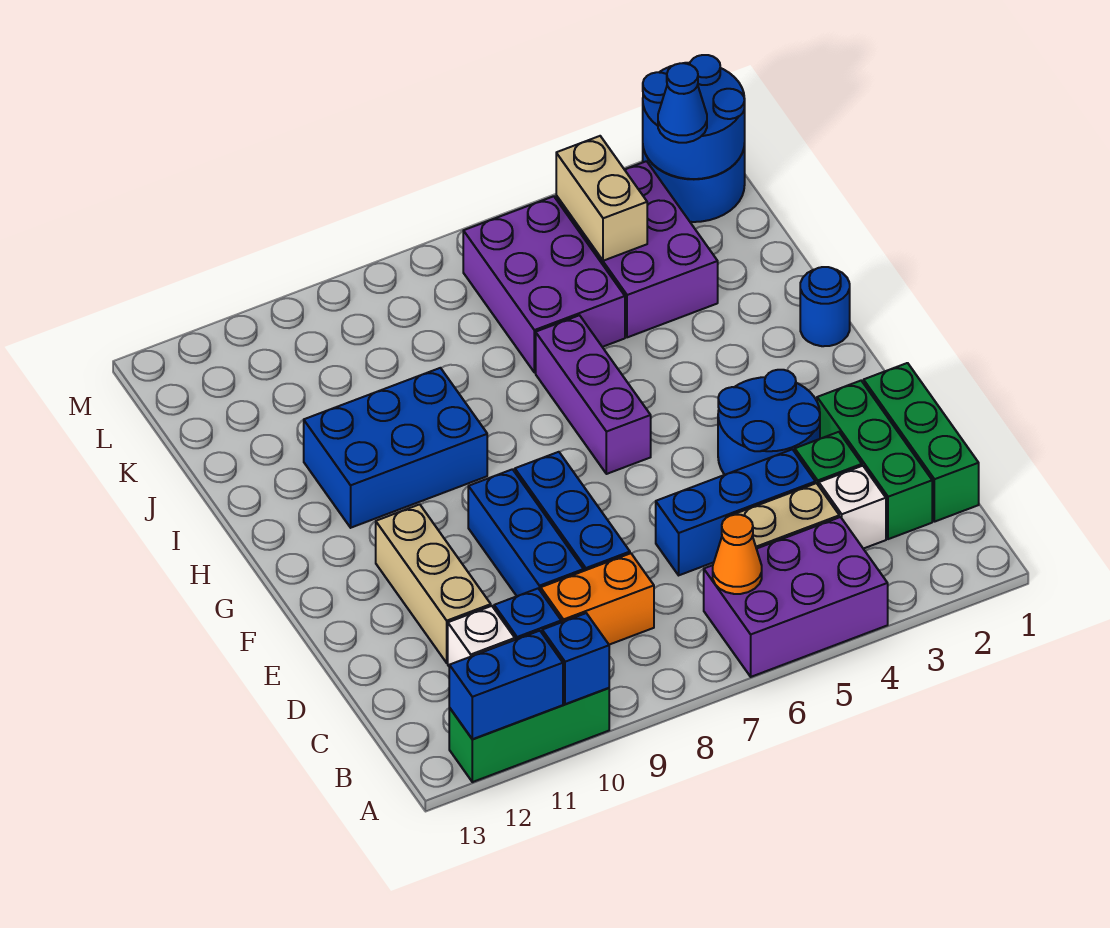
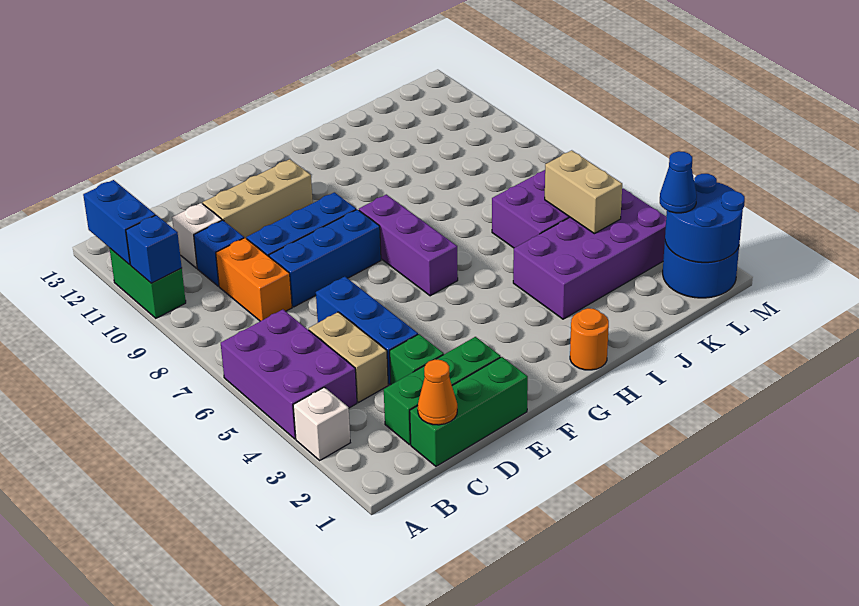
green brick A10:A12 level 1 -> green brick A10:A11 level 1
orange cone B6 level 2 -> orange cone C1 level 2
white brick C3 level 1 -> white brick A3 level 1
blue round brick E3:F4 level 1 -> none
purple brick G6:I6 level 1 -> purple brick G6:G8 level 1
blue round brick H1 level 1 -> orange round brick H1 level 1
blue brick H9:I11 level 1 -> none
purple brick J3:L4 level 1 -> purple brick I3:L4 level 1
tan brick K4:L4 level 2 -> tan brick K4:K5 level 2

